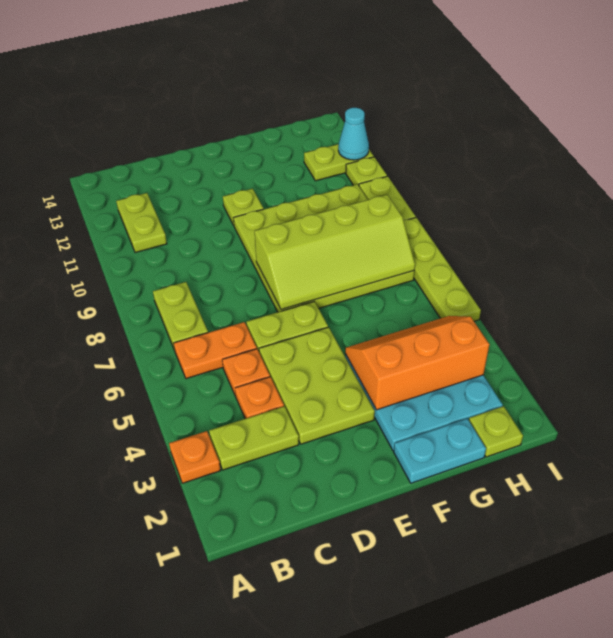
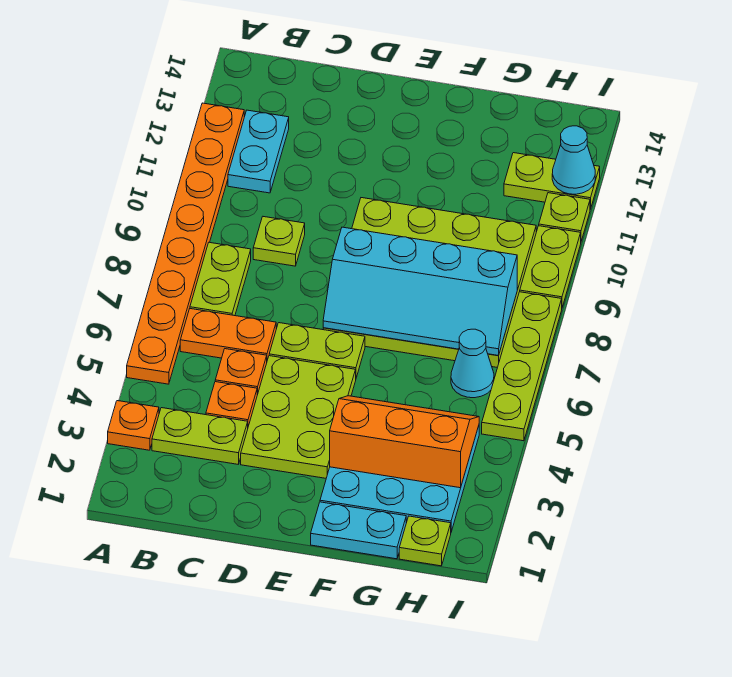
none -> orange plate A5:A12 level 1
lime plate B11:B12 level 1 -> cyan plate B11:B12 level 1
lime slope E7:H8 level 2 top 8 -> cyan slope E7:H8 level 2 top 8
lime plate E11 level 1 -> lime plate C9 level 1
none -> cyan cone H6 level 1

